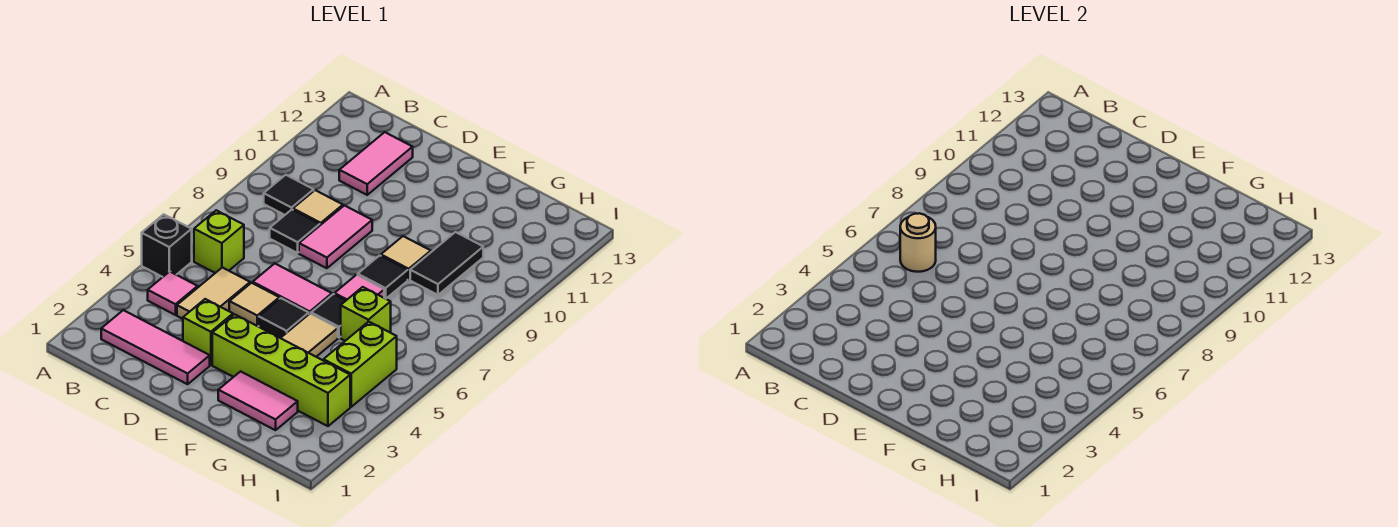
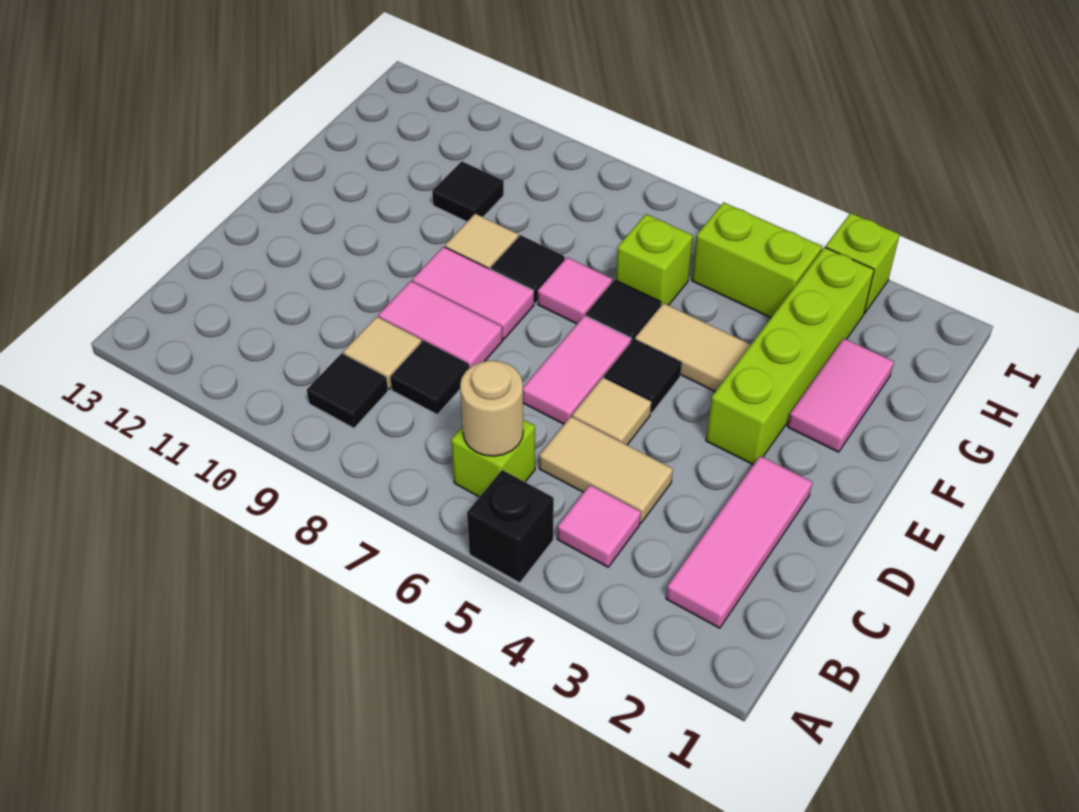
pink tile C11:C12 level 1 -> pink tile E8:E9 level 1
lime brick D3 level 1 -> lime brick I3 level 1
black tile G9:G10 level 1 -> black tile G10 level 1

